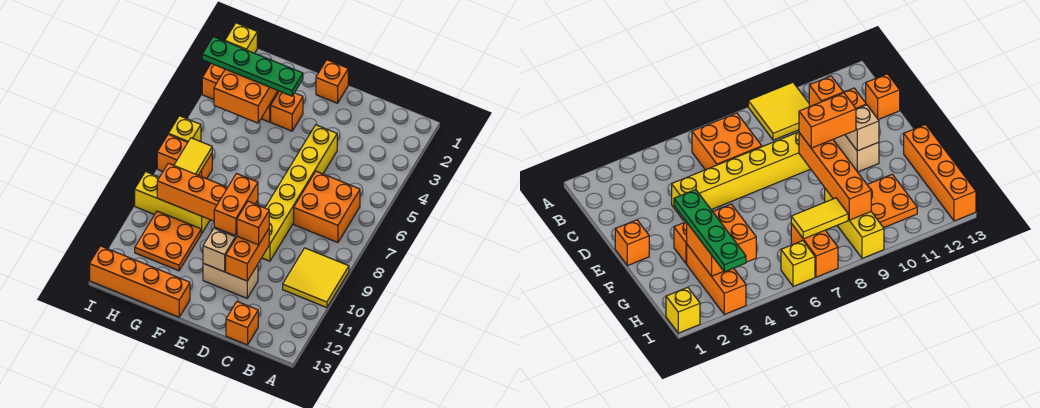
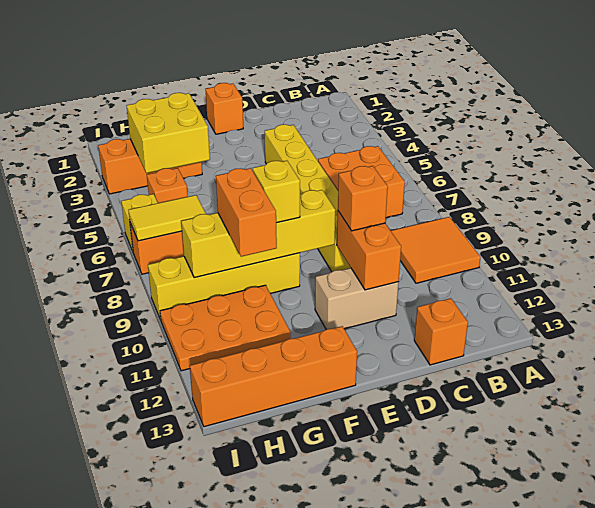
yellow tile A9:B10 level 1 -> orange tile A9:B10 level 1
orange brick E9:H9 level 2 -> yellow brick E9:H9 level 2
orange brick E9:E10 level 3 -> orange brick G9:G10 level 3
tan brick E11 level 2 -> none
orange brick F3 level 1 -> orange brick H5 level 1
green plate F3:I3 level 3 -> none
orange brick G3:H4 level 2 -> yellow brick G3:H4 level 2
yellow brick G9:I9 level 1 -> yellow brick F9:I9 level 1
orange plate G10:H11 level 1 -> orange plate G10:I11 level 1
yellow tile H7:H8 level 2 -> yellow tile H7:I7 level 2
yellow brick I1 level 1 -> yellow brick F9 level 3

